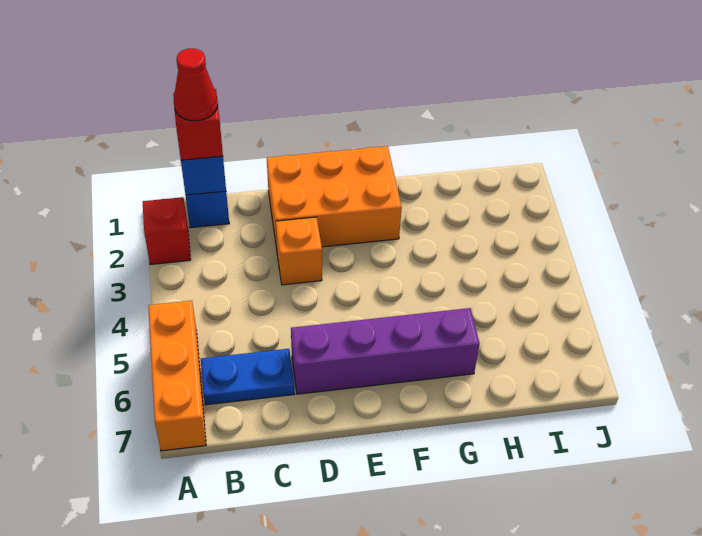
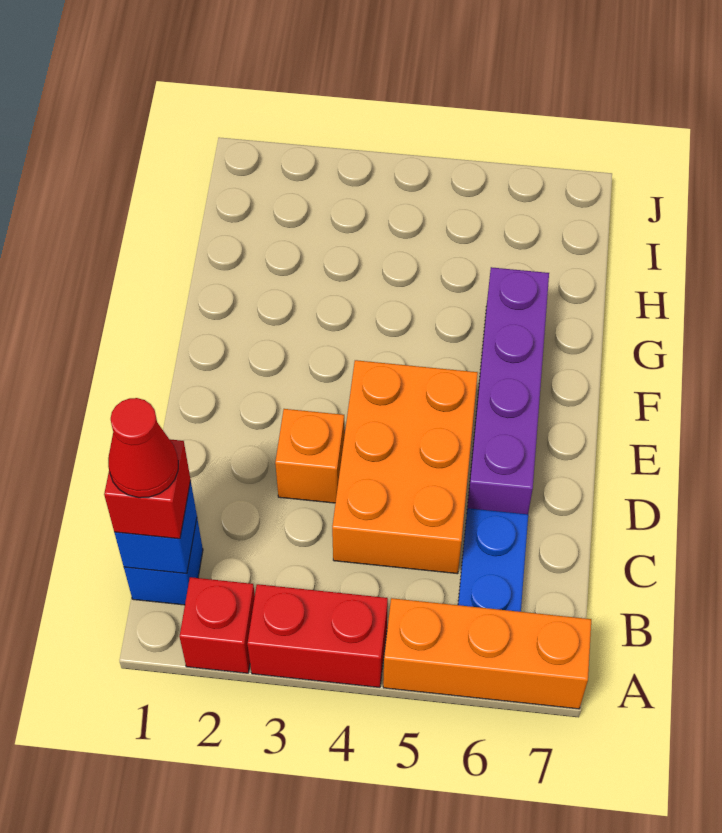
none -> red brick A3:A4 level 1
orange brick D1:F2 level 1 -> orange brick C4:E5 level 1

